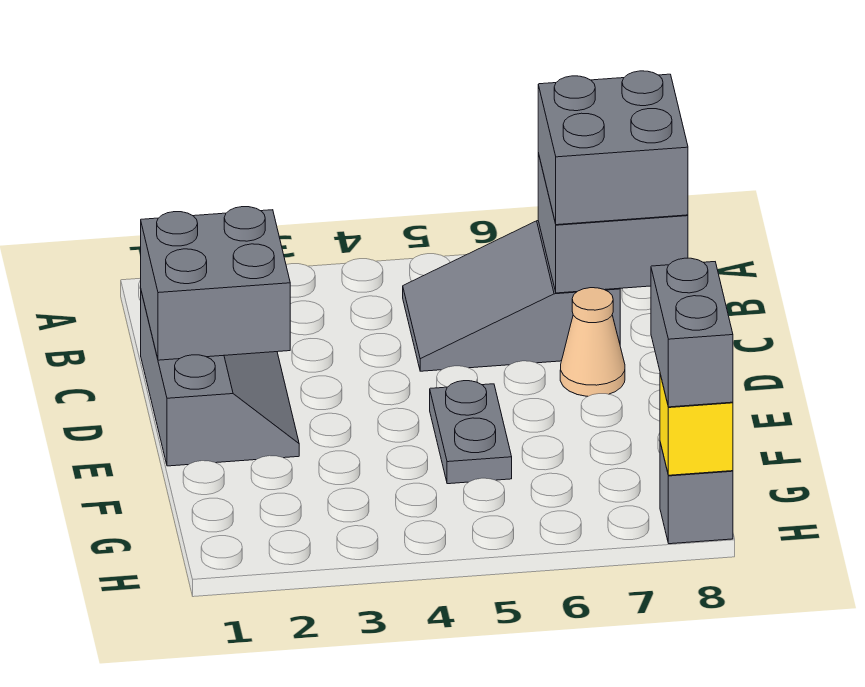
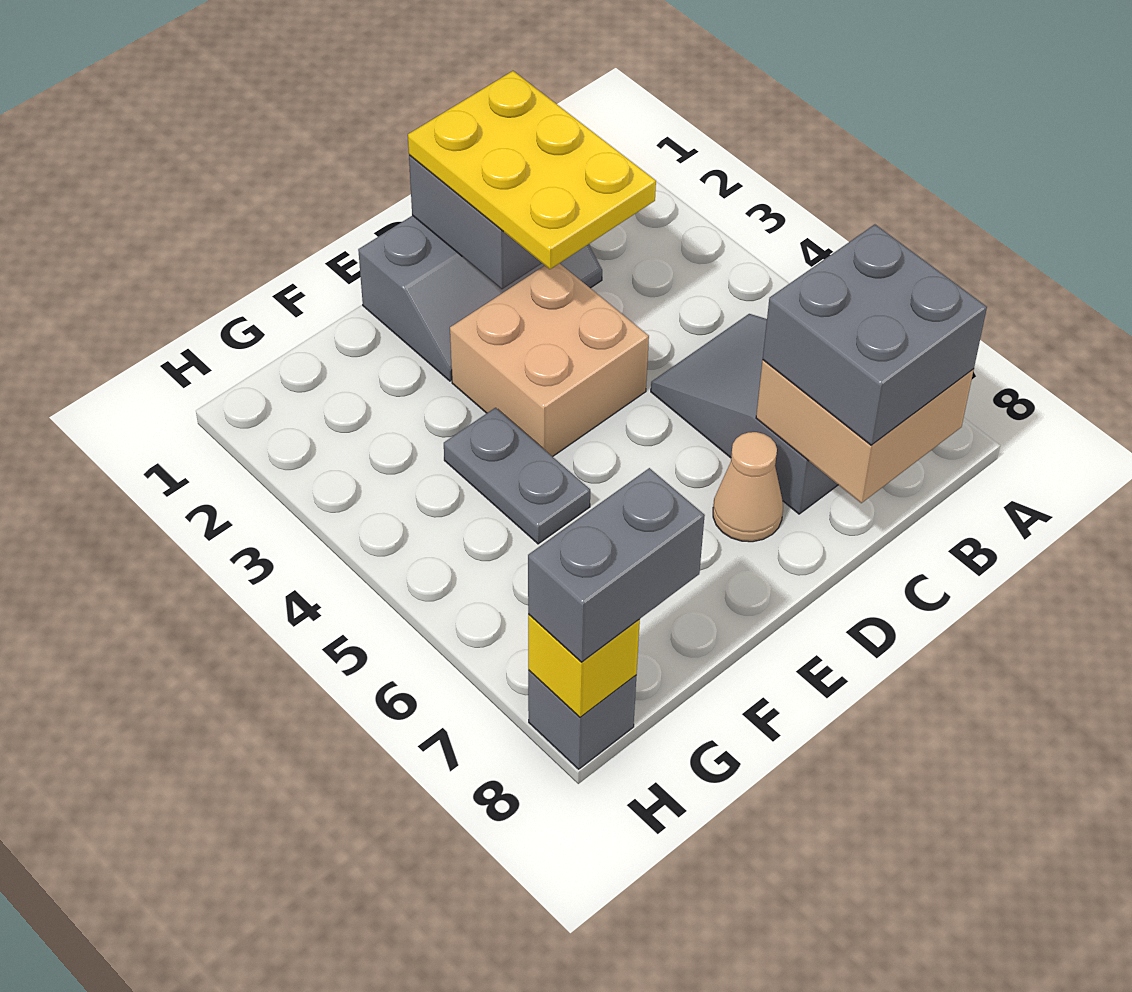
grey brick B7:C8 level 2 -> tan brick B7:C8 level 2
none -> yellow plate C1:D3 level 3
none -> tan brick D3:E4 level 1
grey plate E5:F5 level 1 -> grey plate F4:F5 level 1

